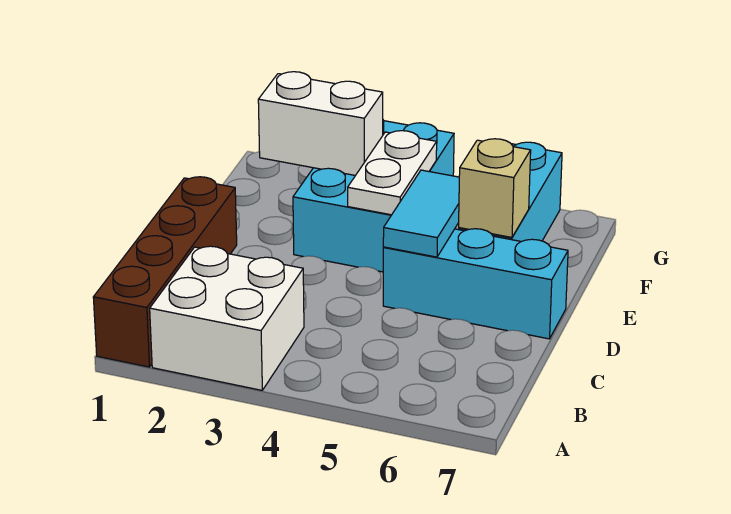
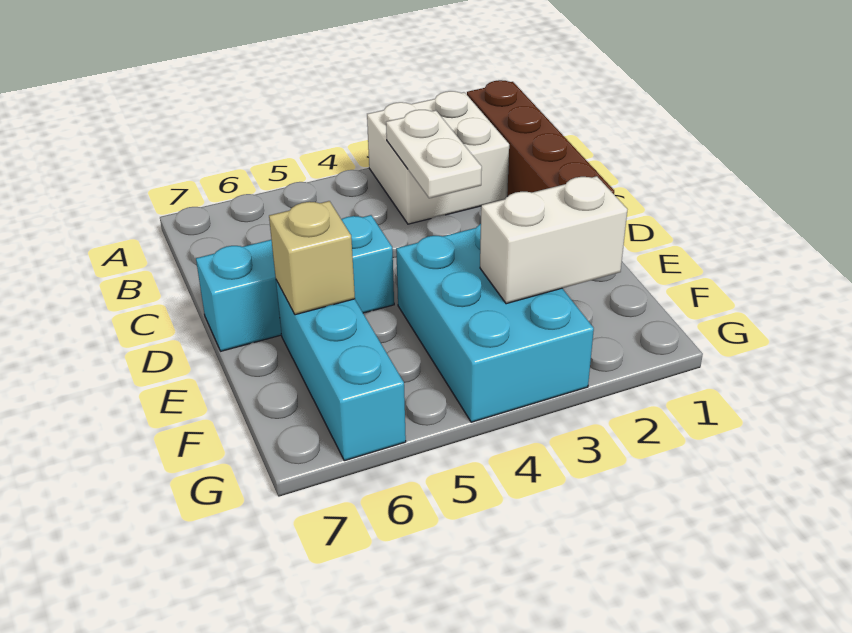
cyan tile D5:E5 level 2 -> none
white plate E4:F4 level 2 -> white plate B3:C3 level 2

